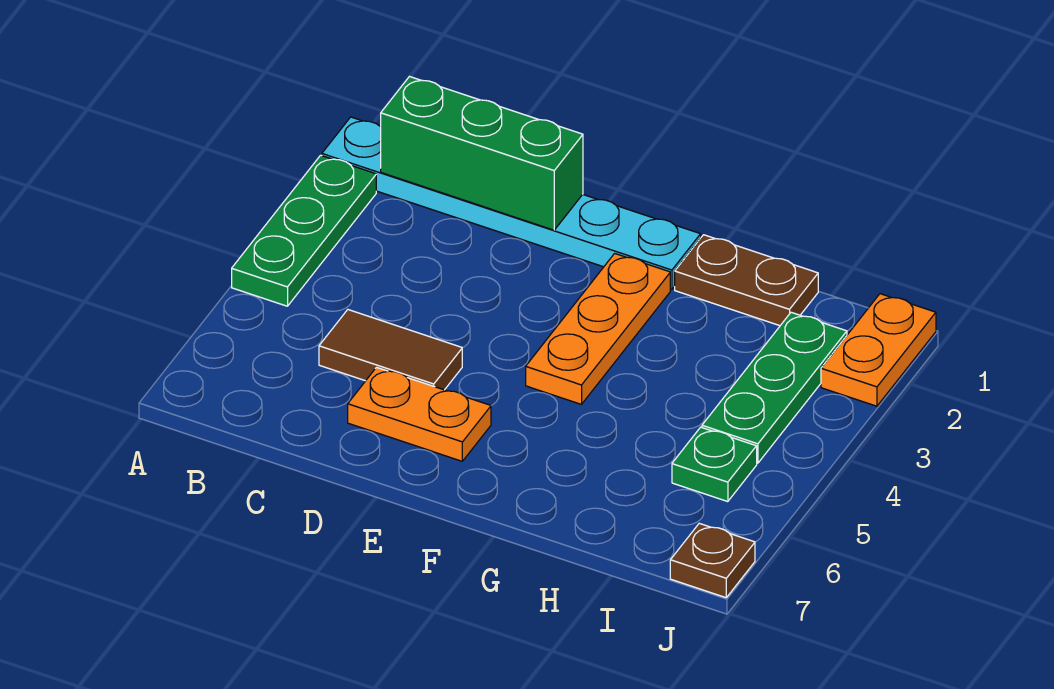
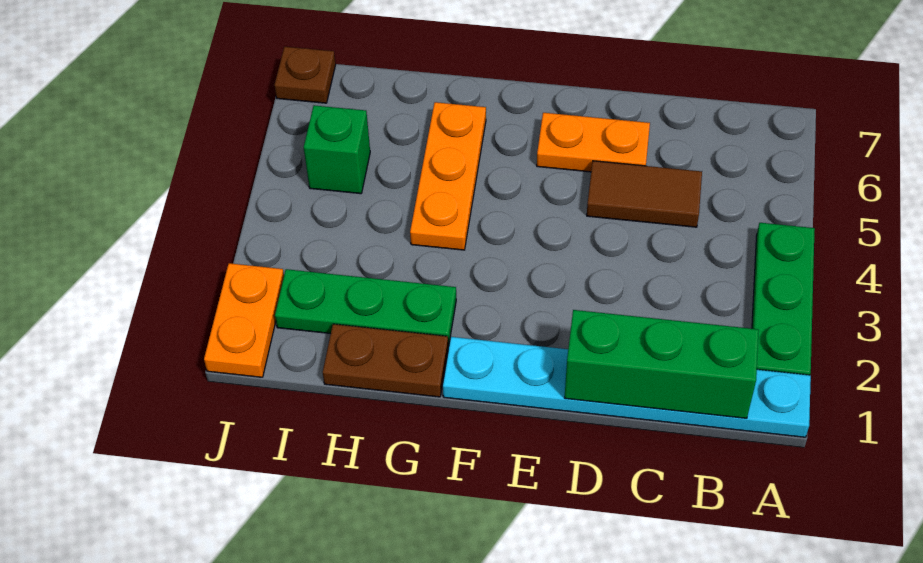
orange plate F2:F4 level 1 -> orange plate G4:G6 level 1
green plate I2:I4 level 1 -> green plate G2:I2 level 1
green plate I5 level 1 -> green brick I5 level 1

